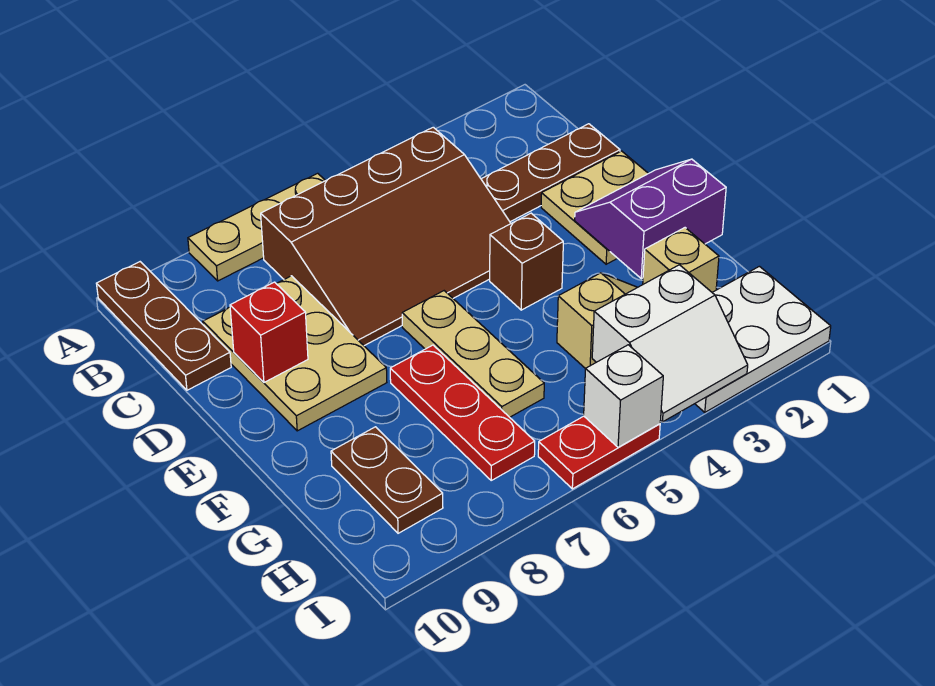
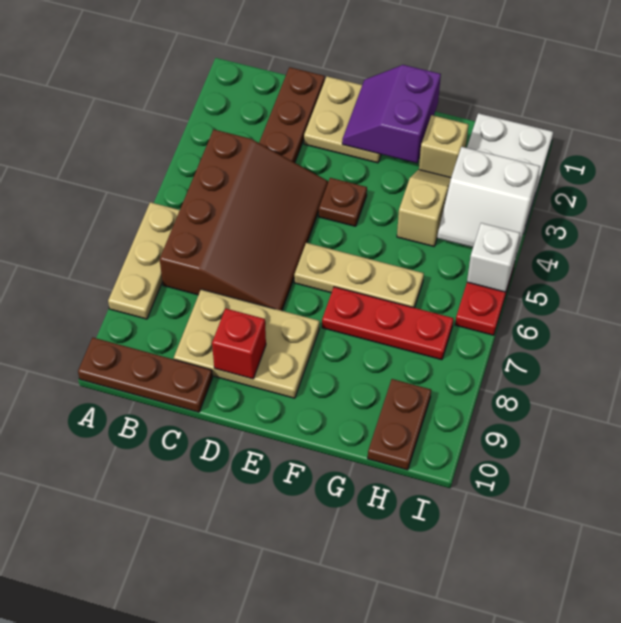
brown brick E4 level 1 -> brown plate E4 level 1
brown plate G9:H9 level 1 -> brown plate H9:H10 level 1
white slope H3:I4 level 2 top H -> white slope H3:I4 level 2 top 3

